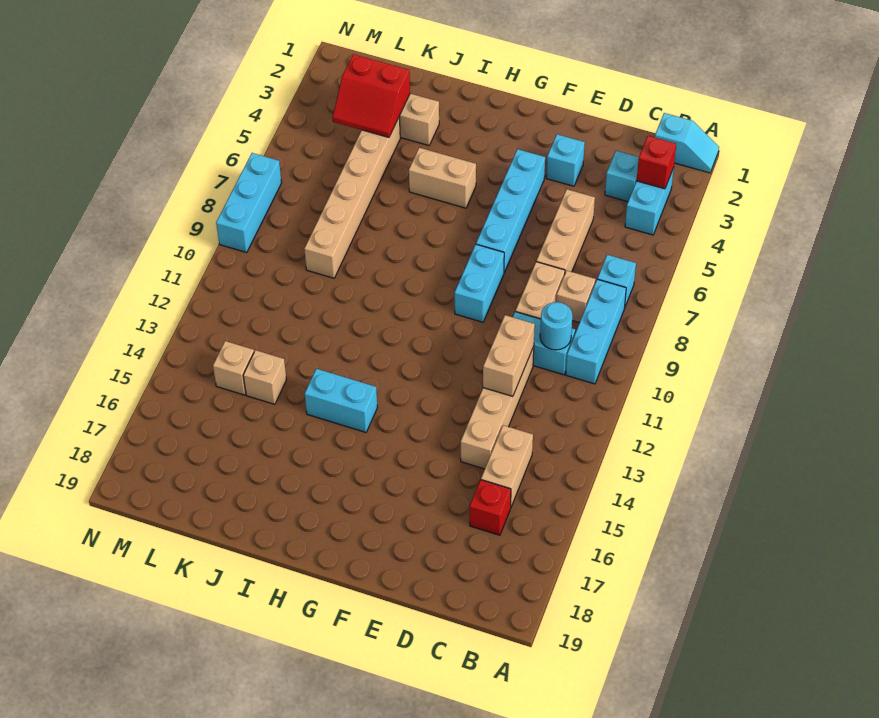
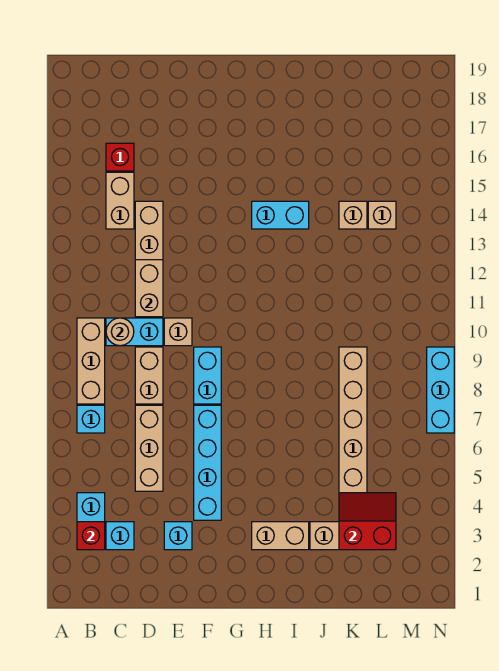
cyan slope A1:B1 level 1 top B -> none
cyan brick B8:B10 level 1 -> tan brick B8:B10 level 1
tan brick C8 level 1 -> tan brick E10 level 1
cyan round brick C10 level 2 -> tan round brick C10 level 2
tan brick H5:I5 level 1 -> tan brick H3:I3 level 1

